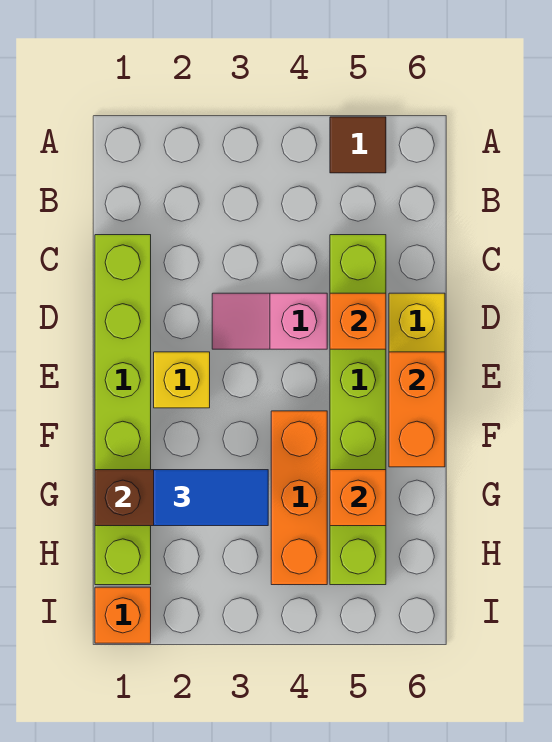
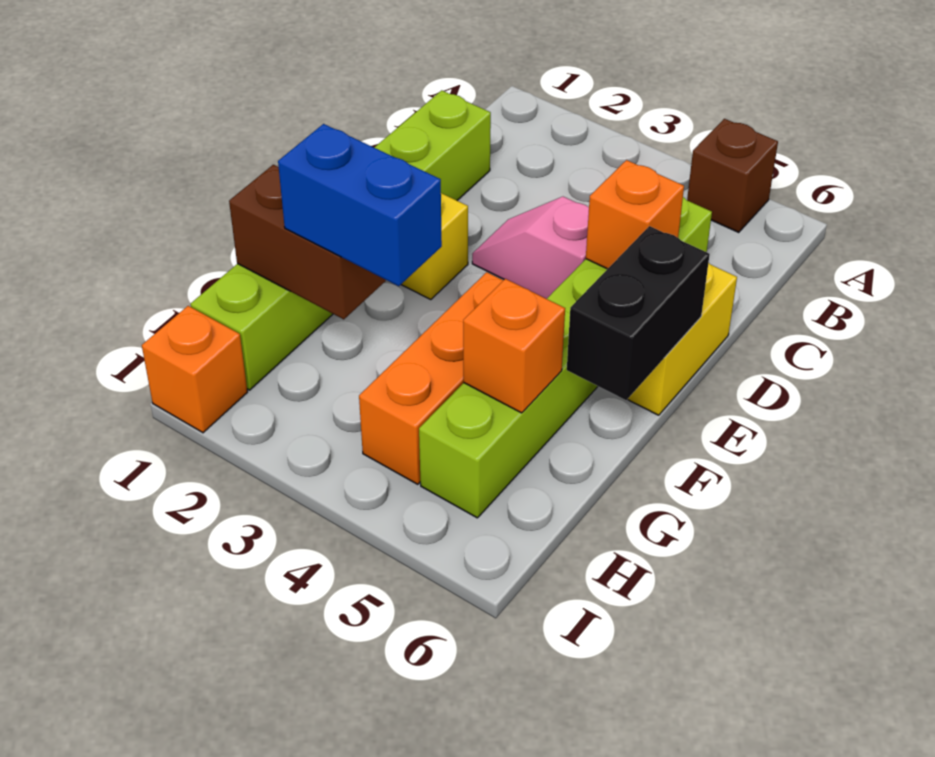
brown tile A5 level 1 -> brown brick A5 level 1
orange brick E6:F6 level 2 -> black brick E6:F6 level 2
blue tile G2:G3 level 3 -> blue brick G2:G3 level 3

